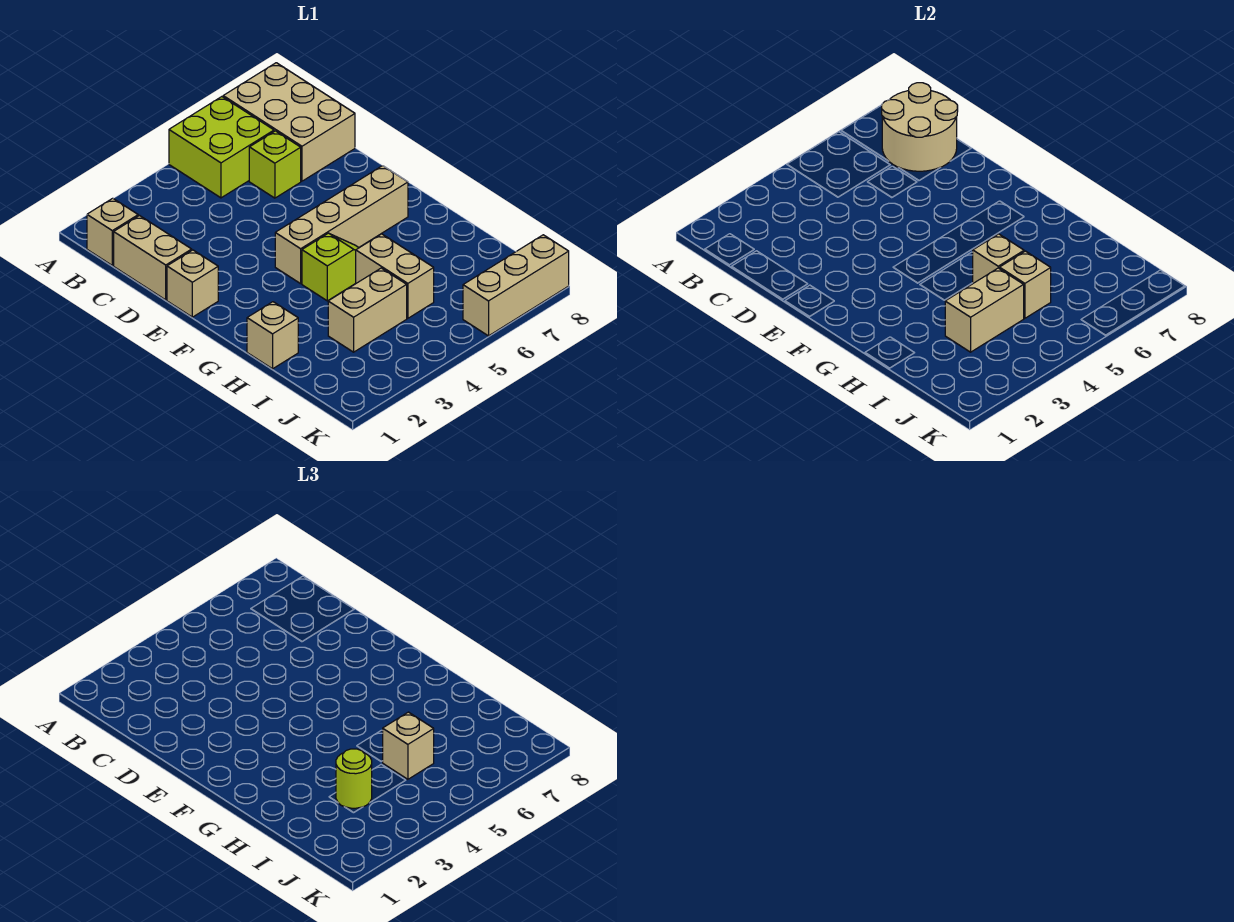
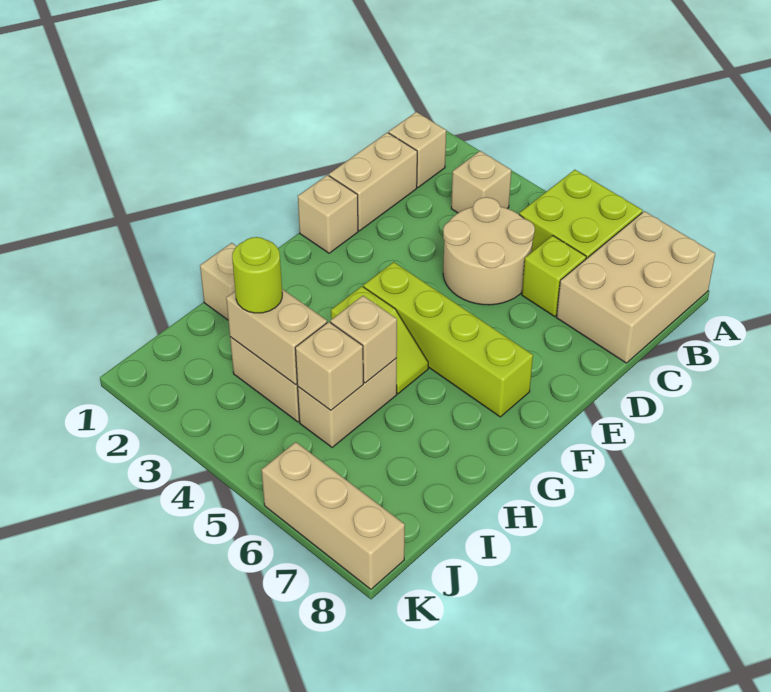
tan round brick B7:C8 level 2 -> tan round brick C4:D5 level 1
tan brick F4:F7 level 1 -> lime brick F4:F7 level 1
tan brick I5 level 3 -> tan brick B3 level 1

